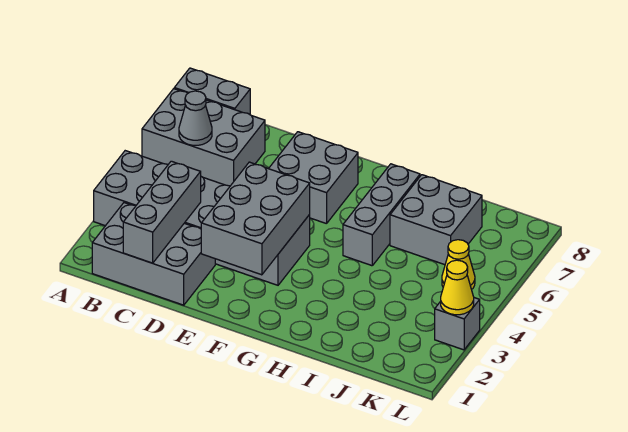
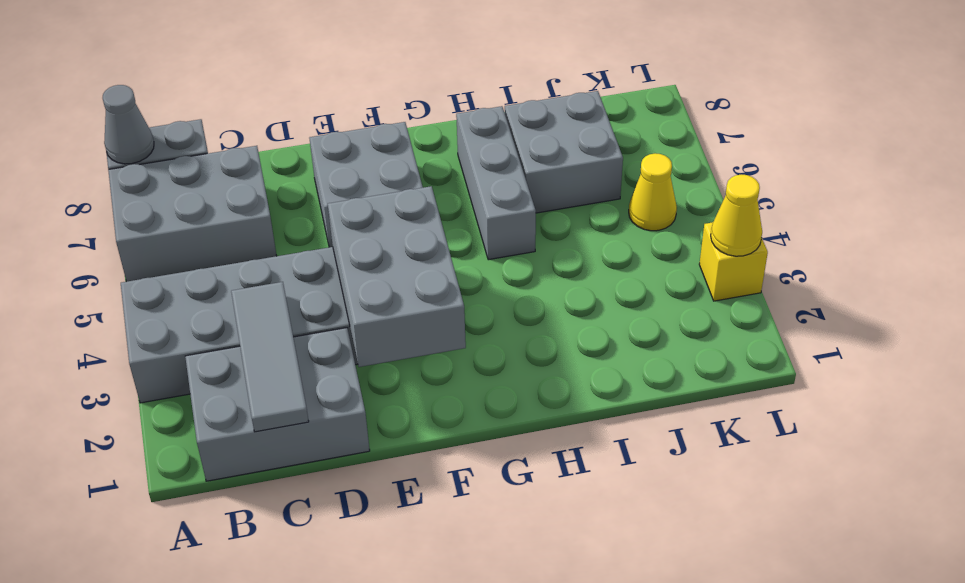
grey cone B6 level 2 -> grey cone A8 level 2
grey brick C1:C3 level 2 -> grey tile C1:C3 level 2
grey brick L3 level 1 -> yellow brick L3 level 1

